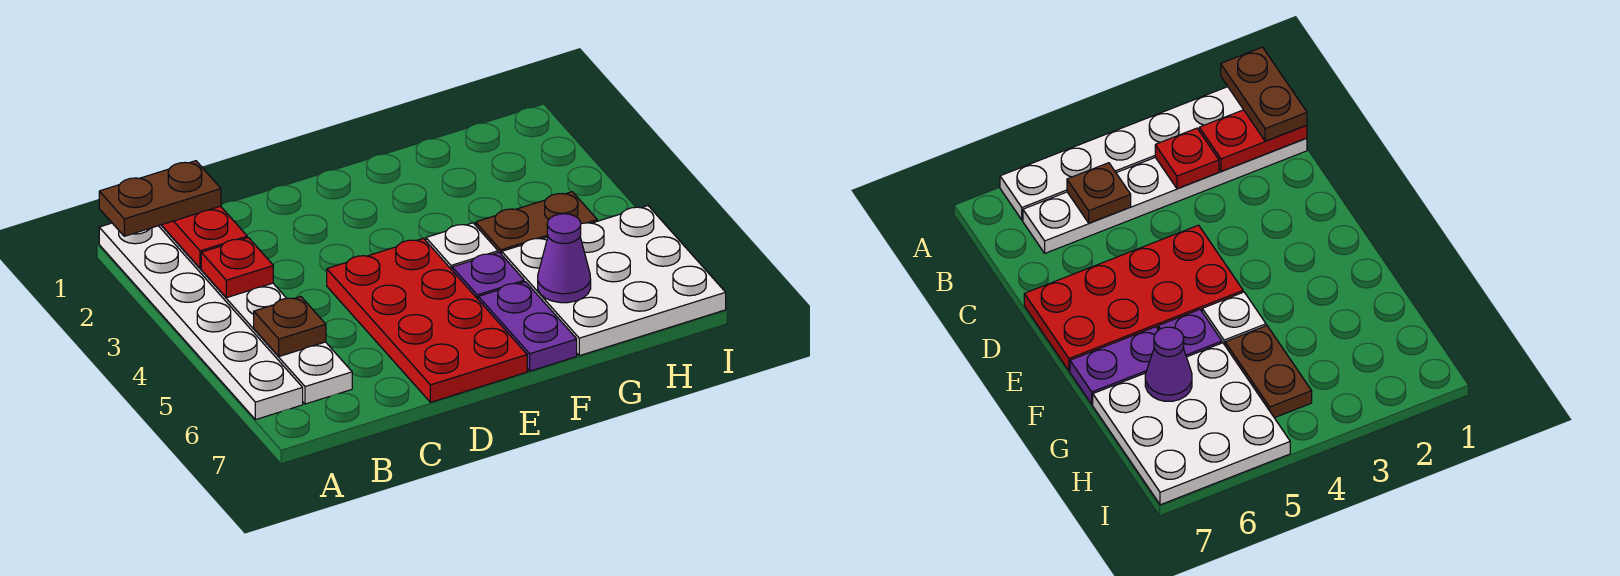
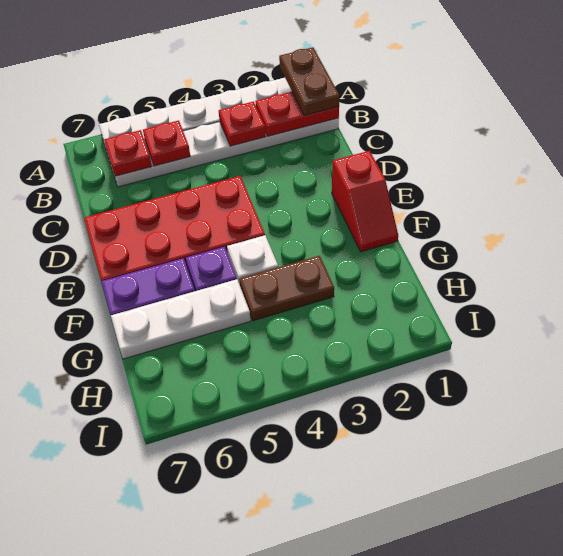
brown plate B5 level 2 -> red plate B5 level 2
none -> red plate B6 level 2
none -> red slope E1:F1 level 1 top E
brown plate G4:H4 level 1 -> brown plate G3:G4 level 1
white plate G5:I7 level 1 -> white plate G5:G7 level 1
purple cone G6 level 2 -> none

